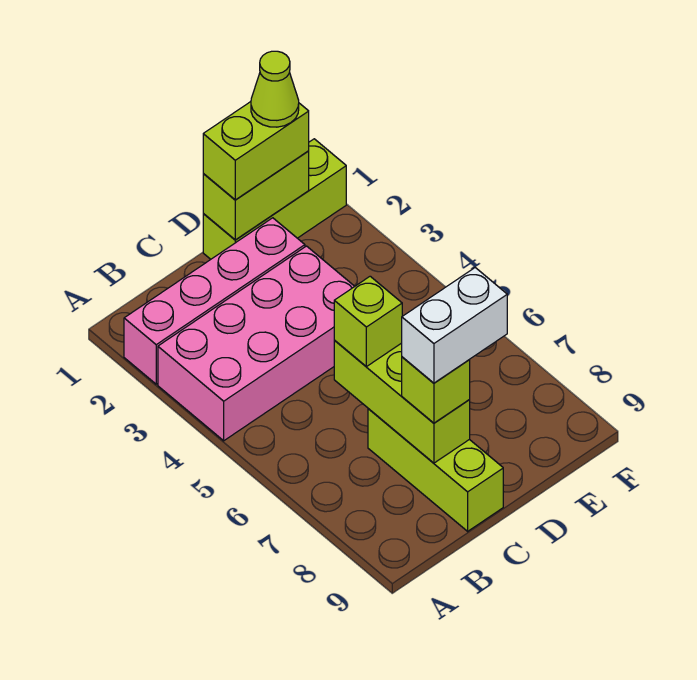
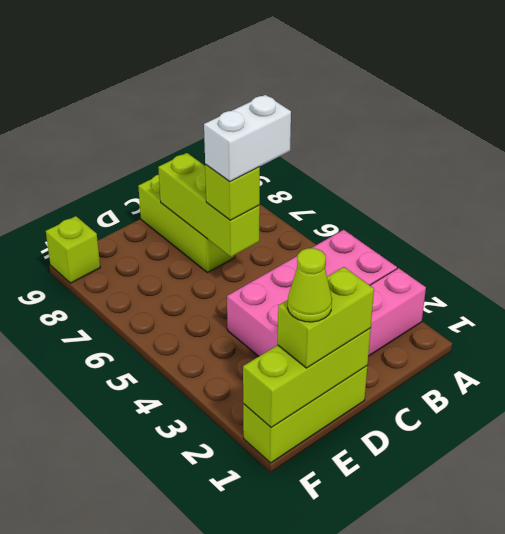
lime brick C8 level 3 -> lime brick F9 level 1
white brick C8:D8 level 4 -> white brick B6:C6 level 4
lime brick D1:E1 level 2 -> lime brick D1:F1 level 2

